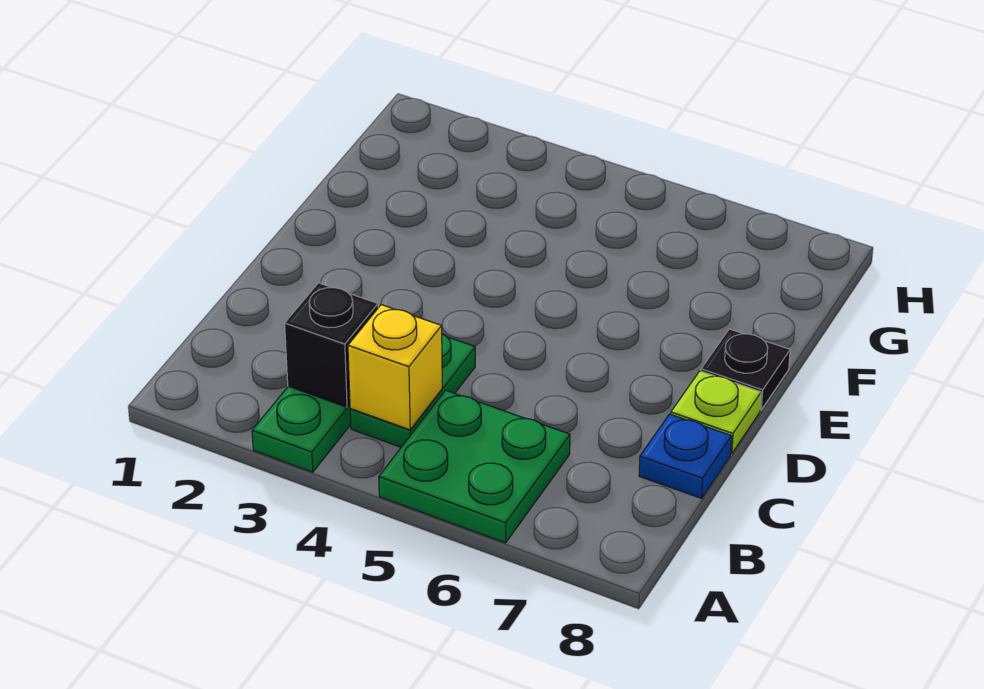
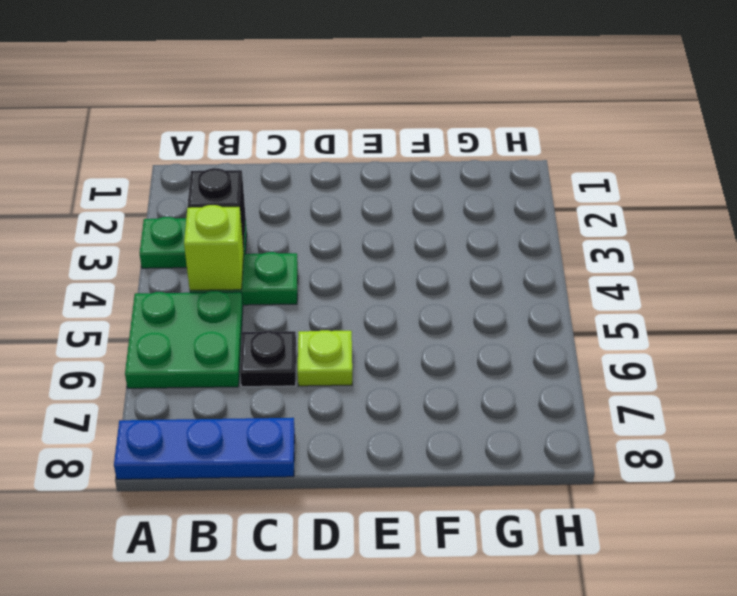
yellow brick B4 level 2 -> lime brick B4 level 2
blue plate C8 level 1 -> blue plate A8:C8 level 1
lime plate D8 level 1 -> lime plate D6 level 1
black plate E8 level 1 -> black plate C6 level 1

